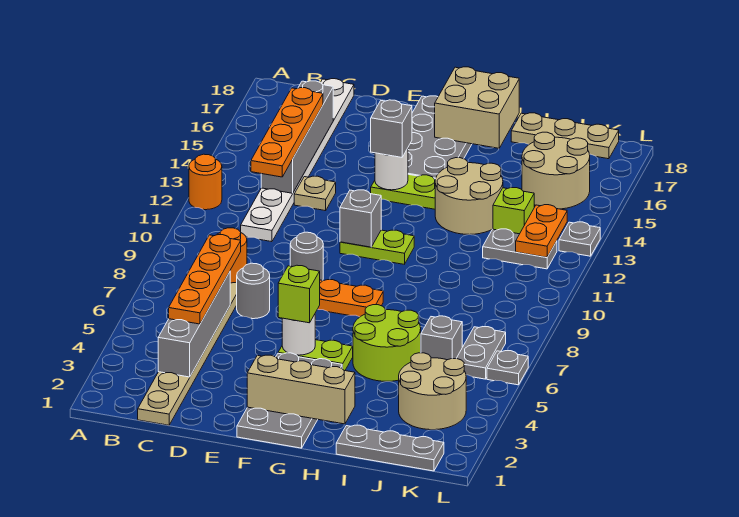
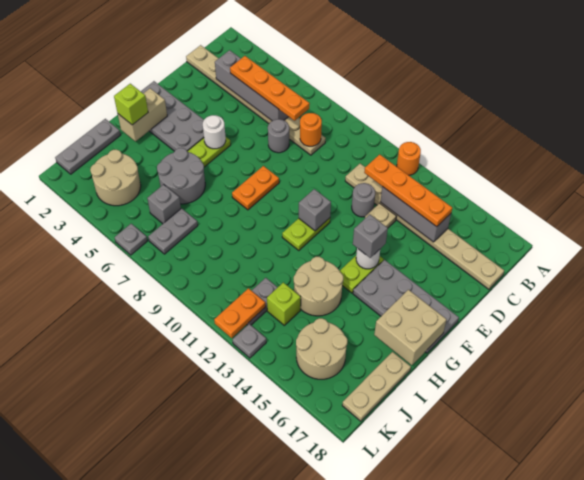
white plate C11:C18 level 1 -> tan plate C11:C18 level 1
grey brick C13:C16 level 2 -> grey brick C13:C15 level 2
grey round brick E9 level 1 -> grey round brick D12 level 1
tan brick F2:H2 level 2 -> tan brick G2:H2 level 2
lime brick F5 level 3 -> lime brick H2 level 3
lime round brick H5:I6 level 1 -> grey round brick H5:I6 level 1
grey plate K6:K7 level 1 -> grey plate J7:K7 level 1
orange plate K12:K13 level 2 -> orange plate K12:L12 level 2

